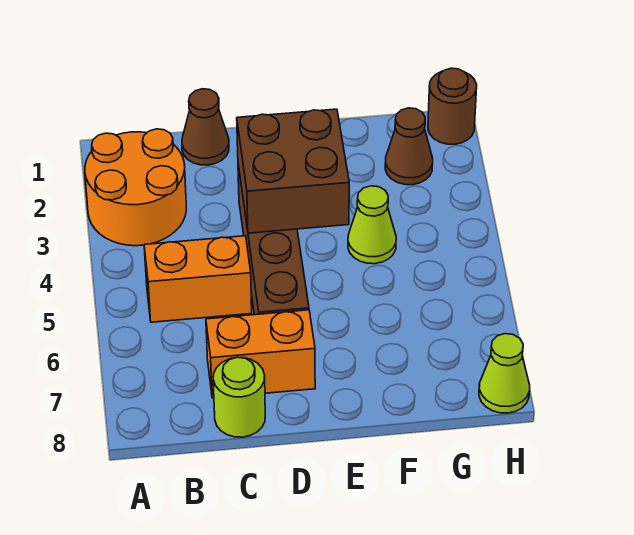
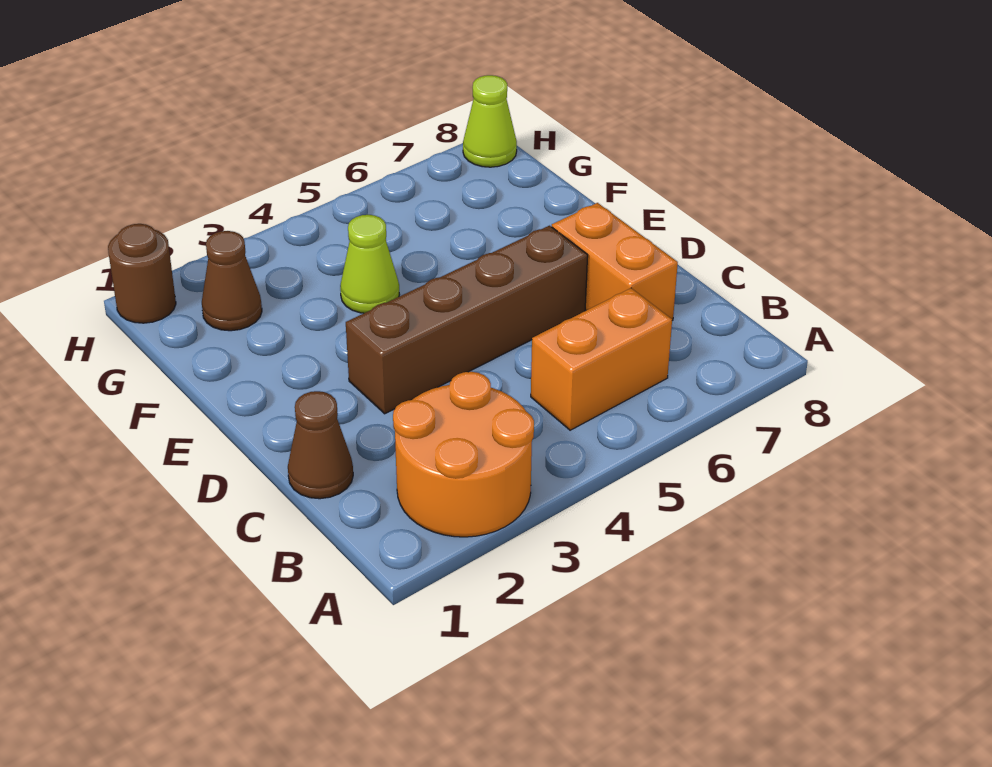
orange brick B5:C5 level 1 -> orange brick B5:B6 level 1
lime round brick C8 level 1 -> none
brown brick D3:E4 level 2 -> none

